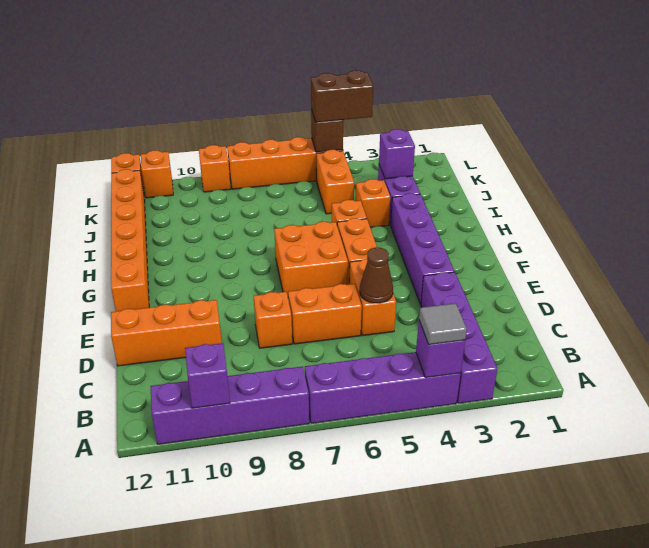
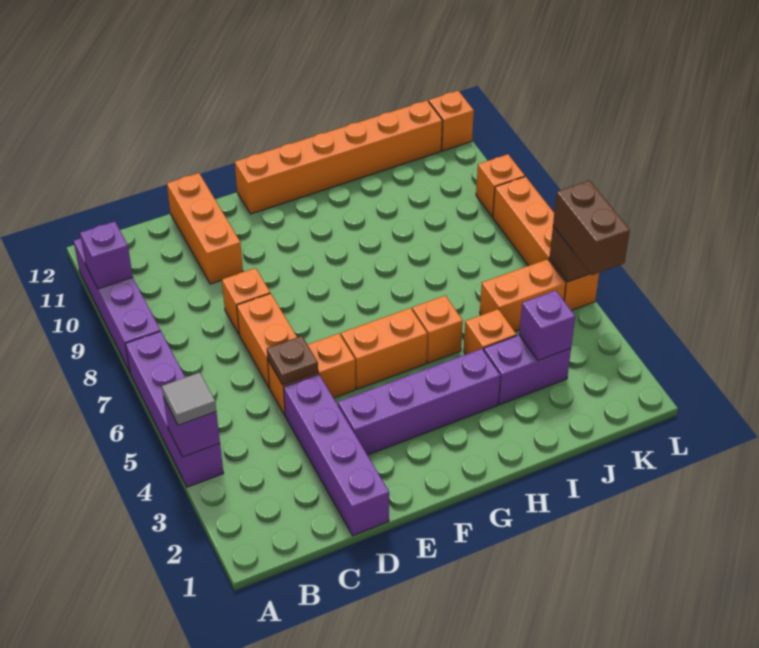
purple brick A3:D3 level 1 -> purple brick D1:D4 level 1
brown cone D5 level 2 -> brown plate D5 level 2
orange brick F6:G7 level 1 -> none
orange brick L11 level 1 -> none

